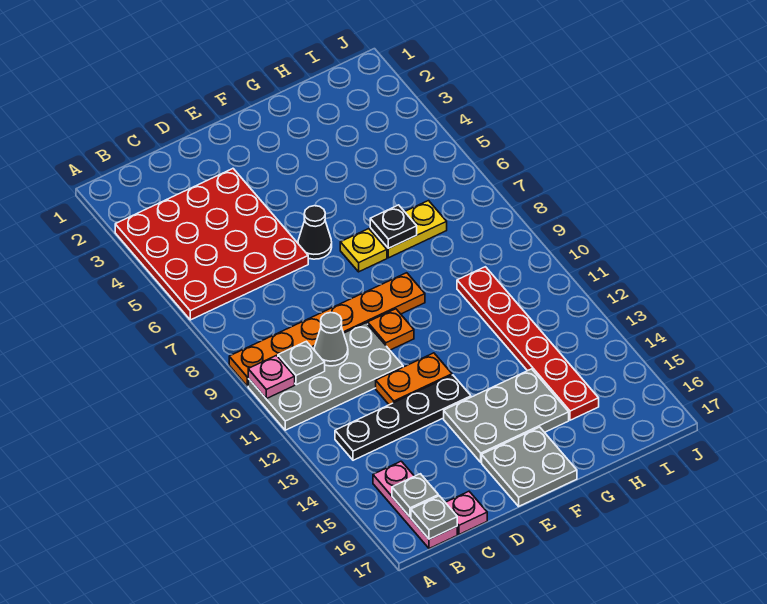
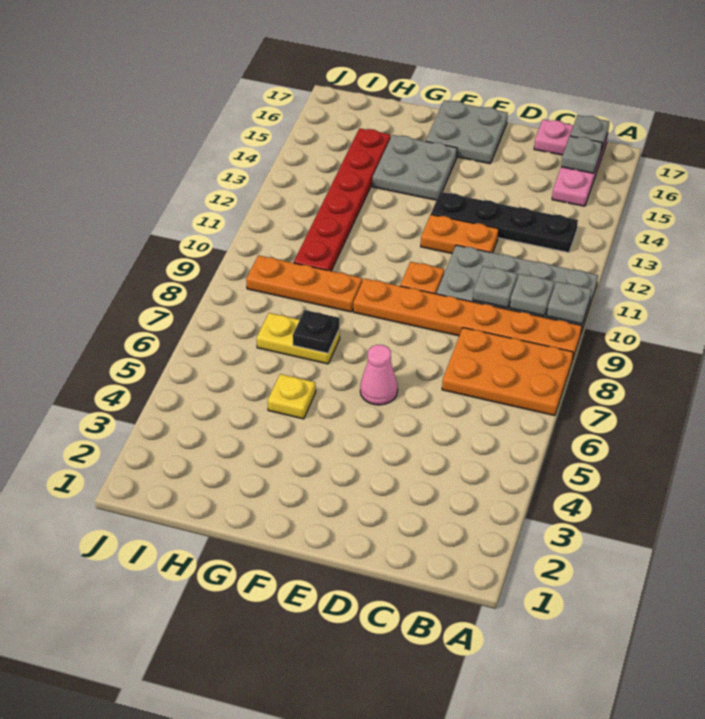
red plate A3:D6 level 1 -> none
none -> orange plate A7:C8 level 1
pink plate A10 level 2 -> grey plate A10 level 2
grey cone C10 level 2 -> grey plate C10 level 2
black cone E6 level 1 -> pink cone E6 level 1
grey plate E14:G15 level 1 -> grey plate F14:G15 level 1
yellow plate F7 level 1 -> yellow plate G5 level 1
none -> orange plate G9:I9 level 1

